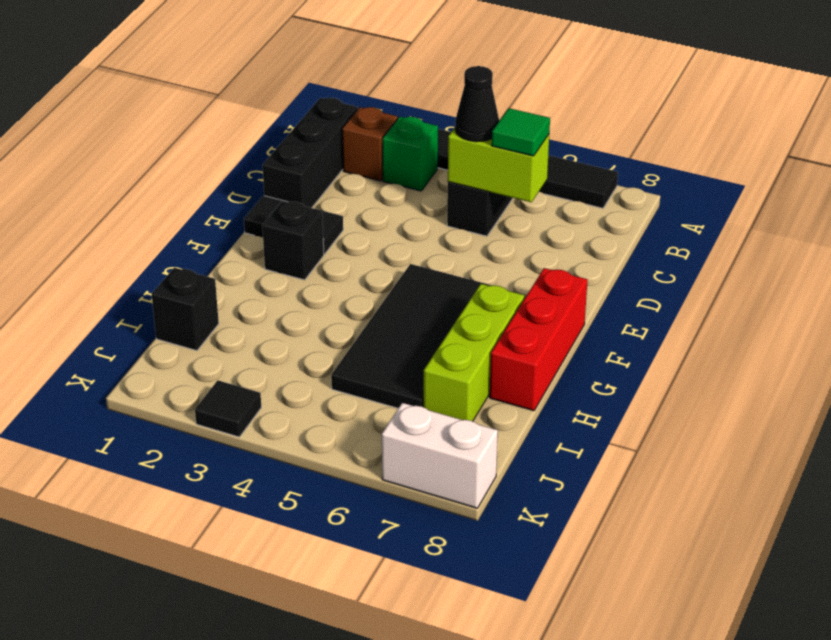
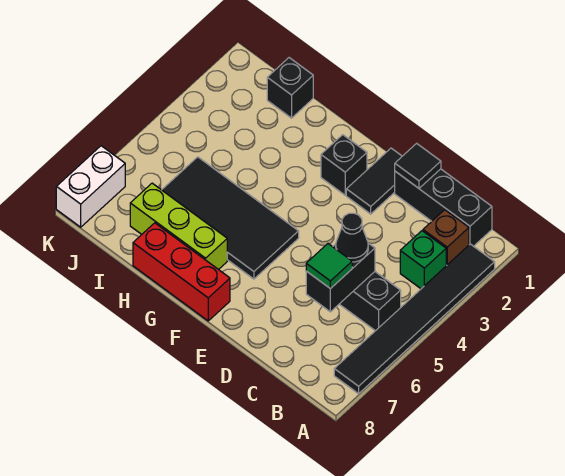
lime brick C5:C6 level 2 -> black brick C5:C6 level 2
black tile K3 level 1 -> black tile D1 level 2

